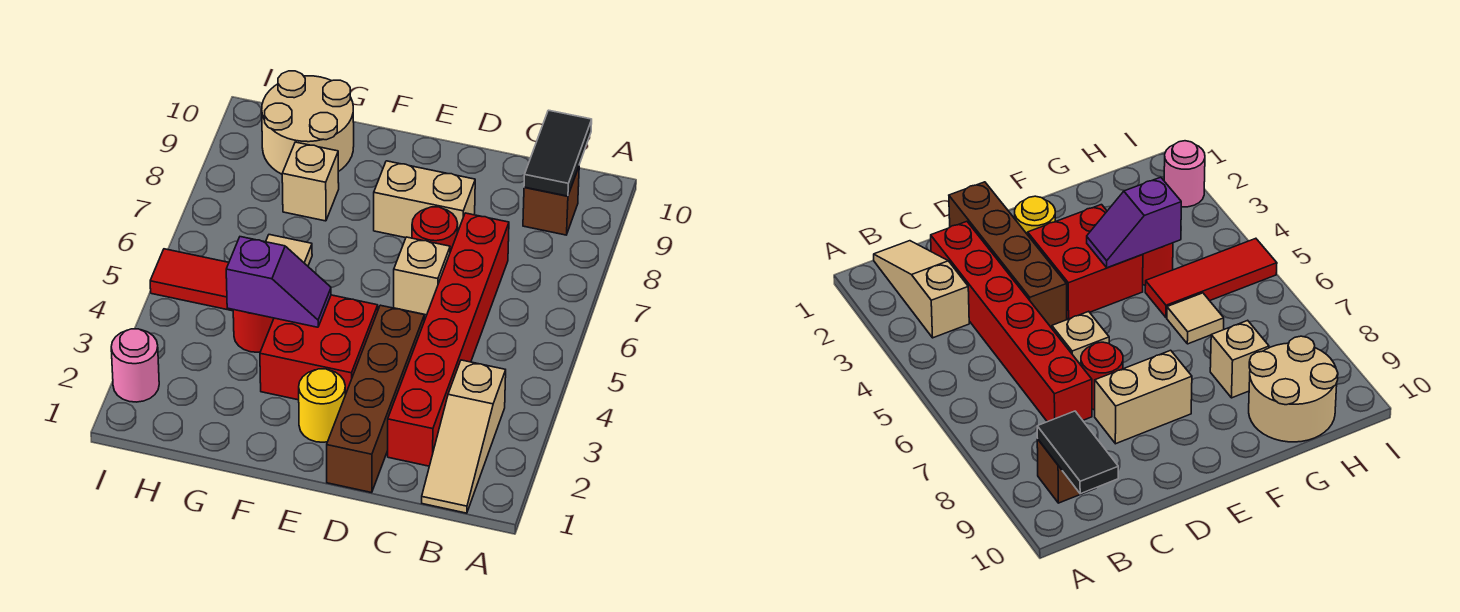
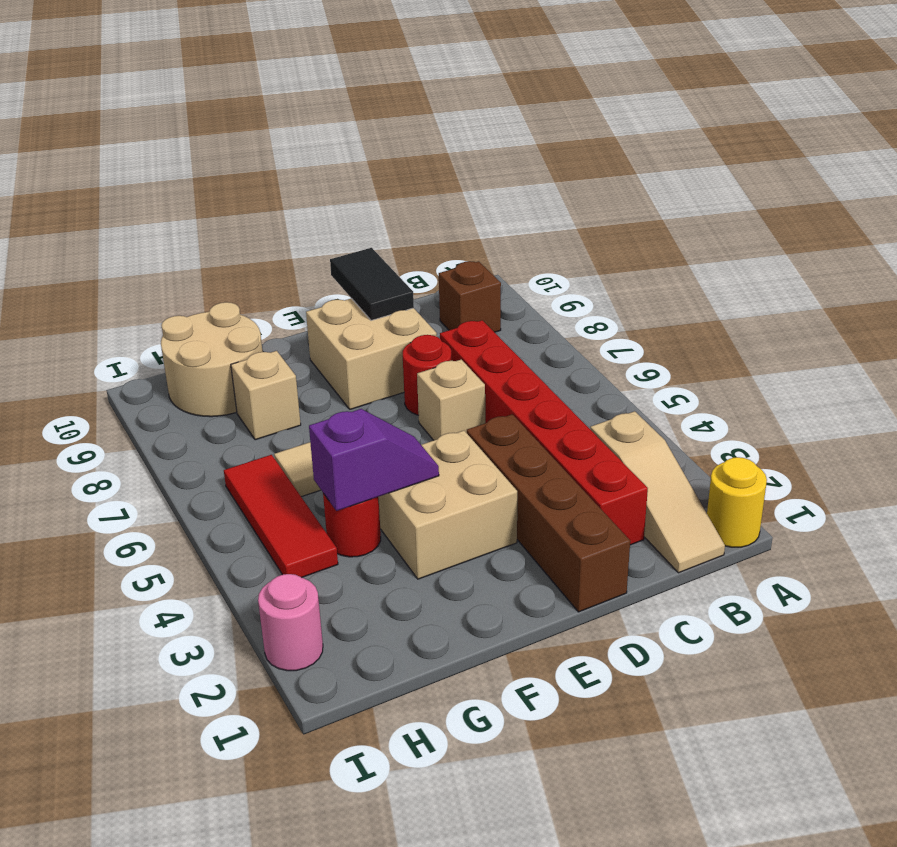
black tile B9:B10 level 2 -> black tile D9:D10 level 2
tan brick D8:E8 level 1 -> tan brick D8:E9 level 1
yellow round brick E2 level 1 -> yellow round brick A1 level 1
red brick E3:F4 level 1 -> tan brick E3:F4 level 1
red tile G5:I5 level 1 -> red tile H4:H6 level 1

